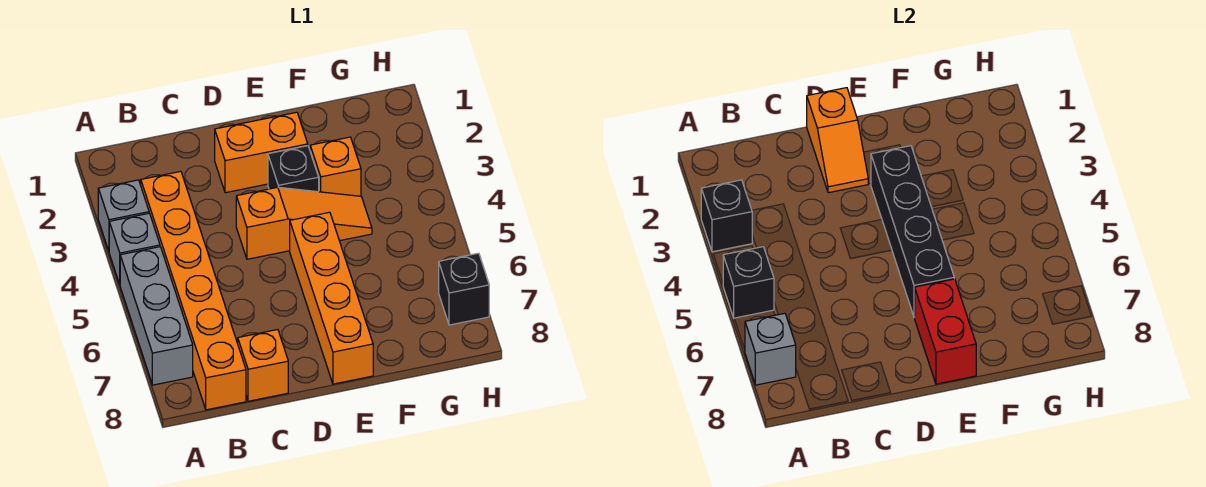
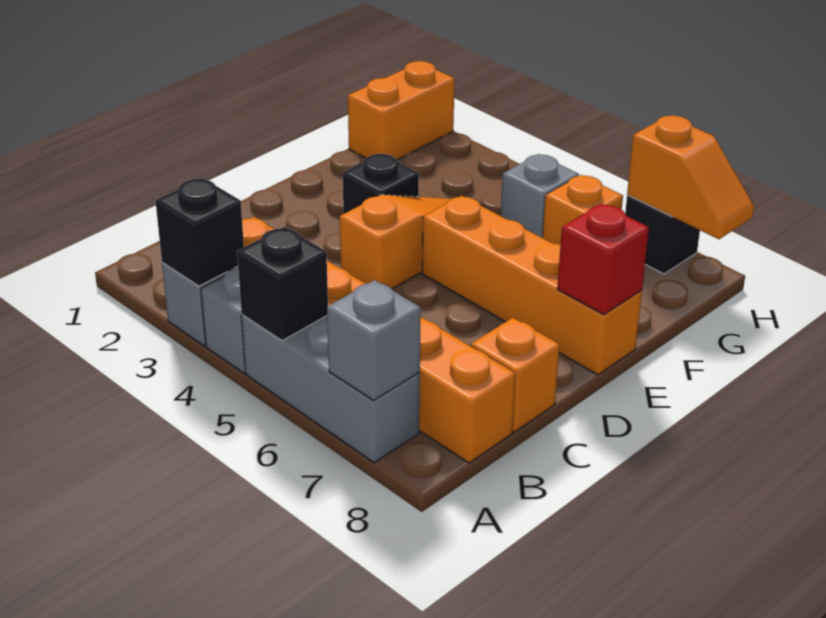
orange slope D1:D2 level 2 top 1 -> orange slope H7:H8 level 2 top 7
orange brick D2:E2 level 1 -> orange brick G1:H1 level 1
black brick E3:E6 level 2 -> none
red brick E7:E8 level 2 -> red brick E8 level 2
orange brick F3 level 1 -> orange brick G6 level 1
none -> grey brick G5 level 1

